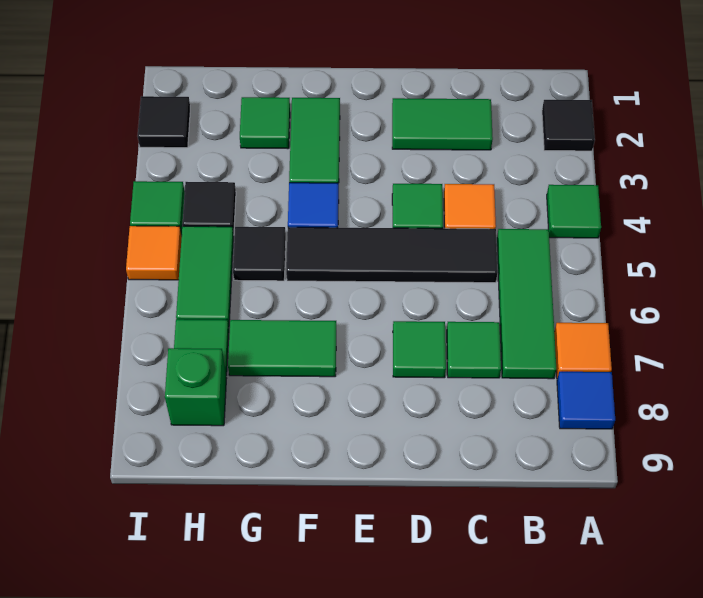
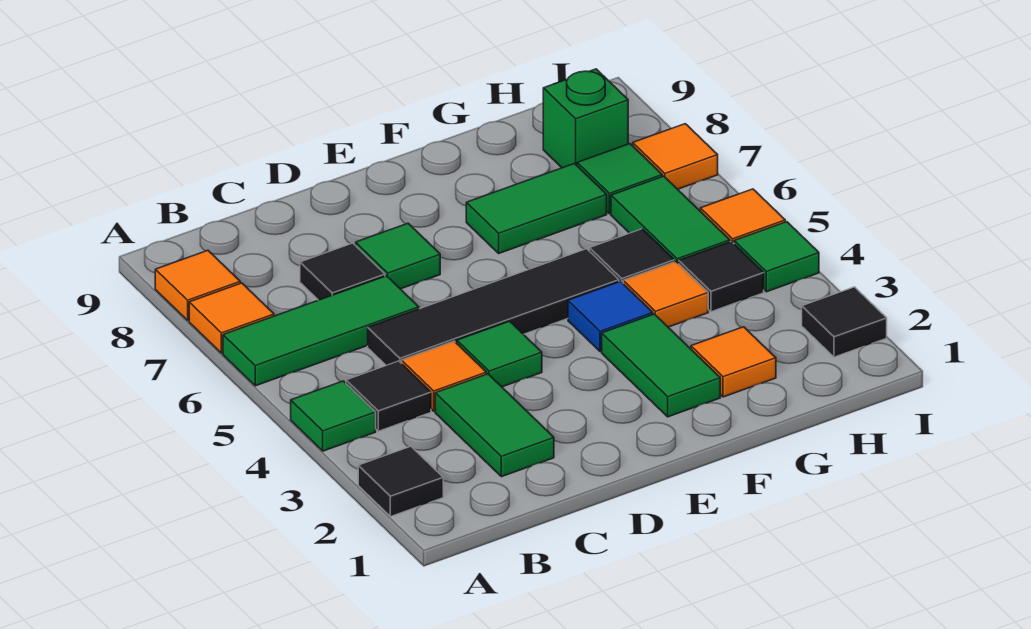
blue tile A8 level 1 -> orange tile A8 level 1
none -> black tile B4 level 1
green tile B5:B7 level 1 -> green tile A6:C6 level 1
green tile C2:D2 level 1 -> green tile C2:C3 level 1
green tile C7 level 1 -> black tile C7 level 1
green tile G2 level 1 -> orange tile G2 level 1
none -> orange tile G4 level 1
none -> orange tile I7 level 1

